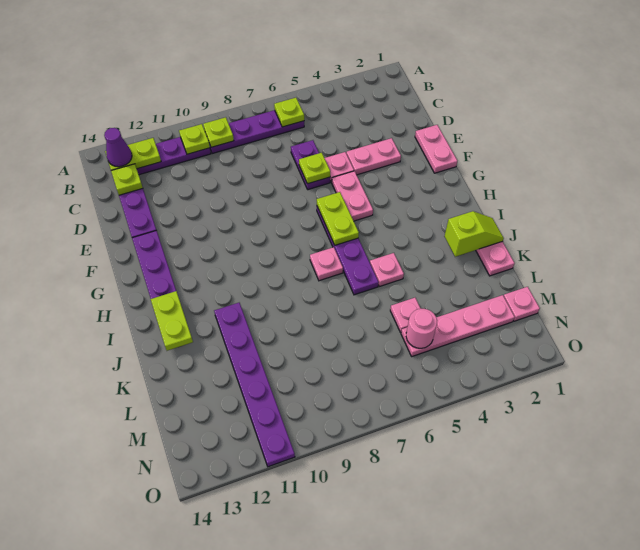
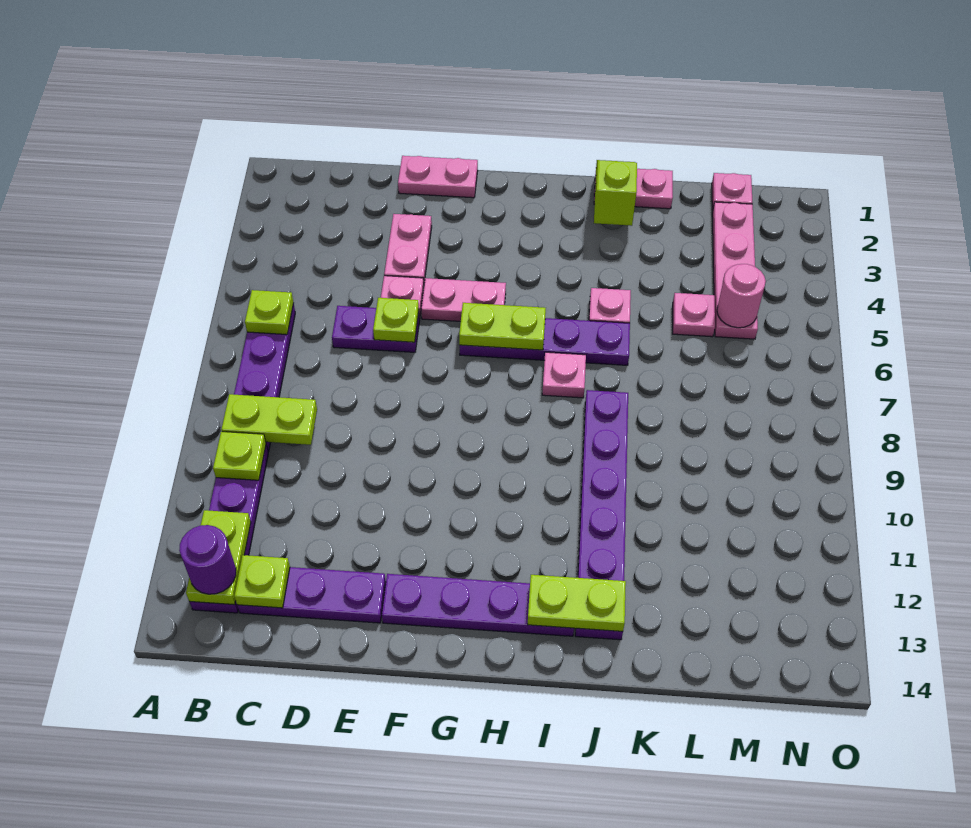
lime plate B9 level 2 -> lime plate B9:C9 level 2
purple cone B13 level 3 -> purple round brick B13 level 3
purple plate J11:O11 level 1 -> purple plate J8:J13 level 1

